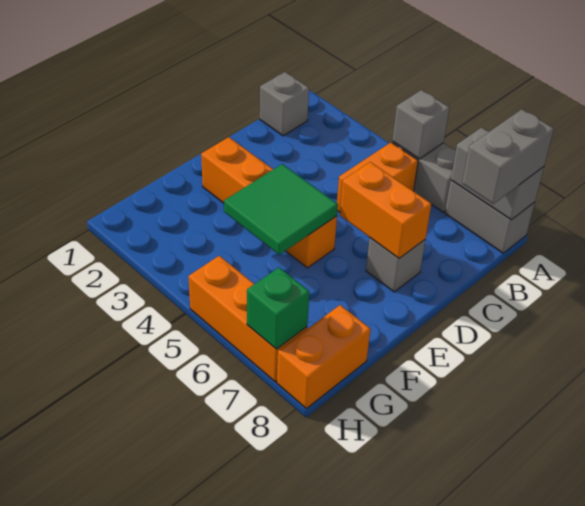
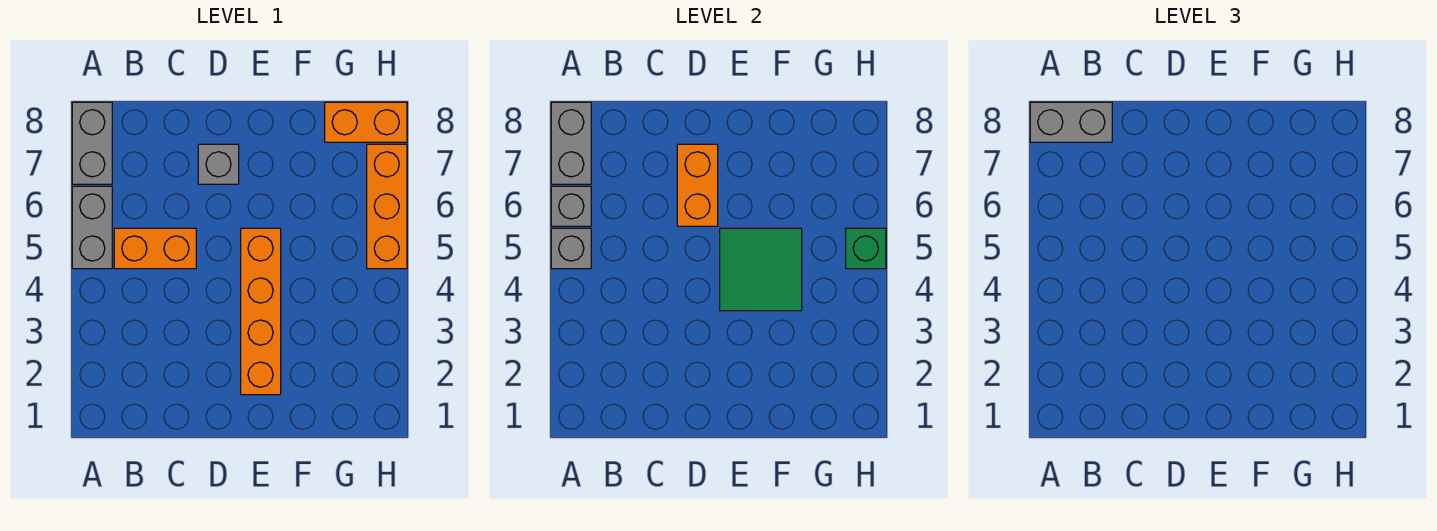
grey brick B1 level 1 -> grey brick A6 level 2
green brick H7 level 2 -> green brick H5 level 2

